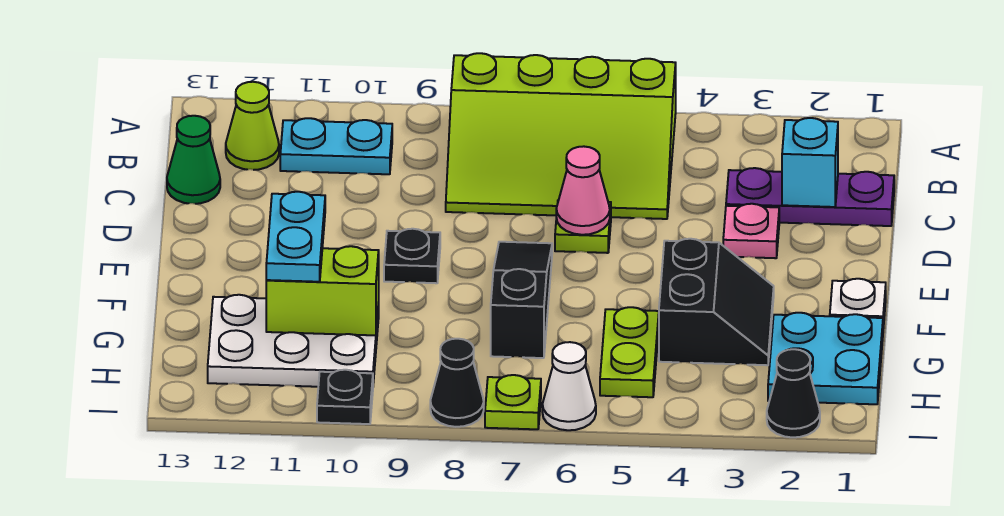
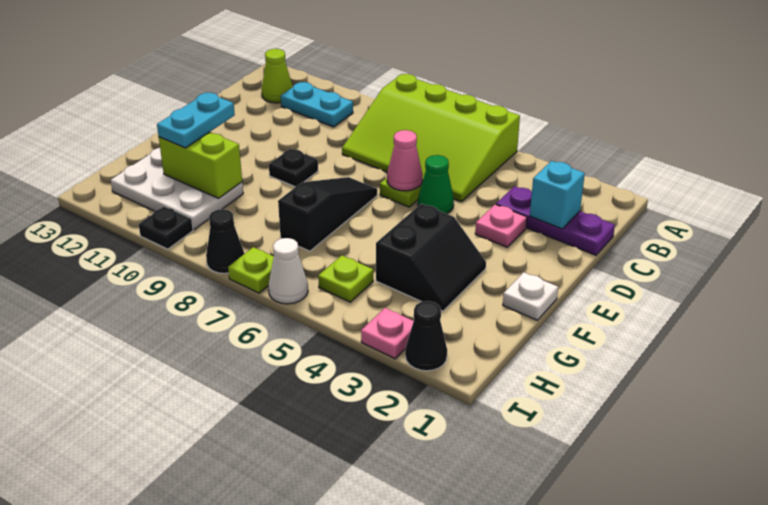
green cone C13 level 1 -> green cone D5 level 1
cyan plate G1:H2 level 1 -> none
lime plate G5:H5 level 1 -> lime plate H5 level 1
none -> pink plate I3 level 1

